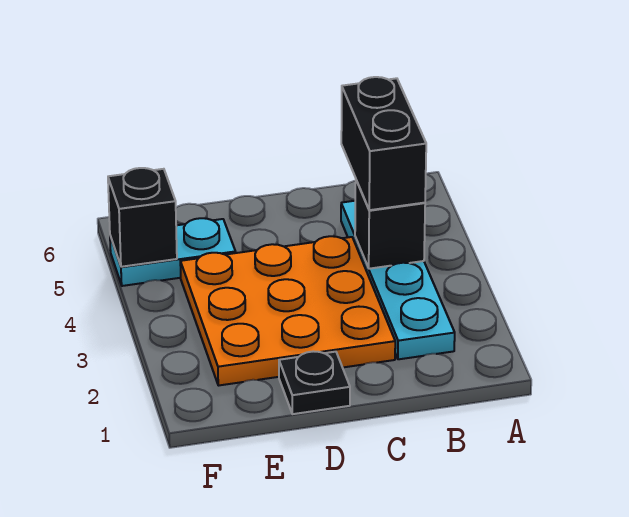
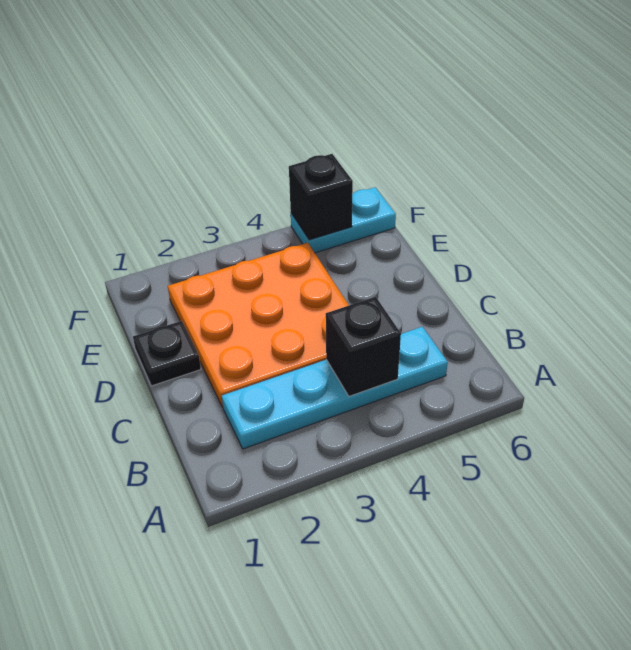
black brick B4:B5 level 3 -> none
cyan plate E5:F5 level 1 -> cyan plate F5:F6 level 1

